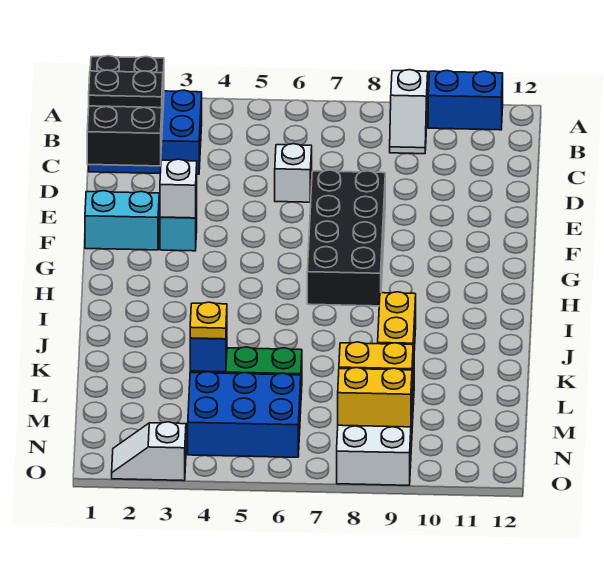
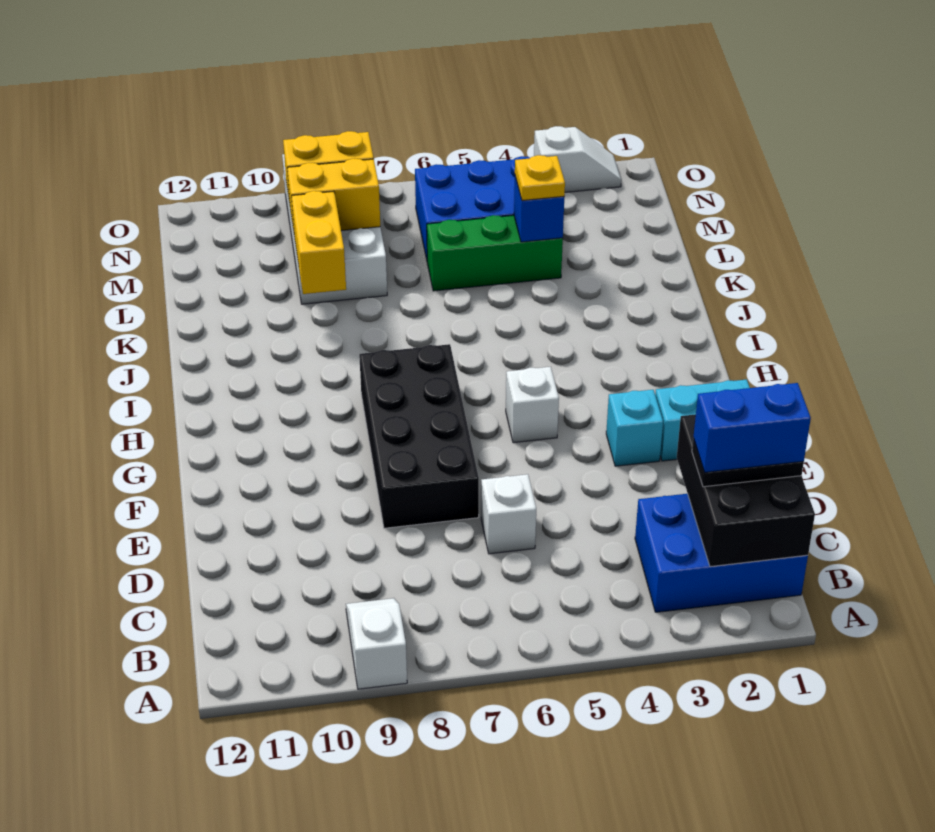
blue brick A10:A11 level 1 -> blue brick C1:C2 level 4
white brick F3 level 2 -> white brick G5 level 1

